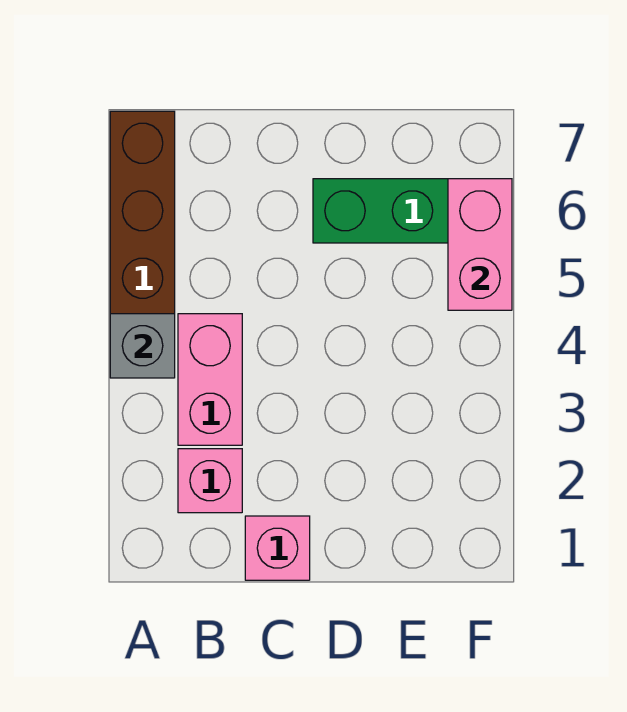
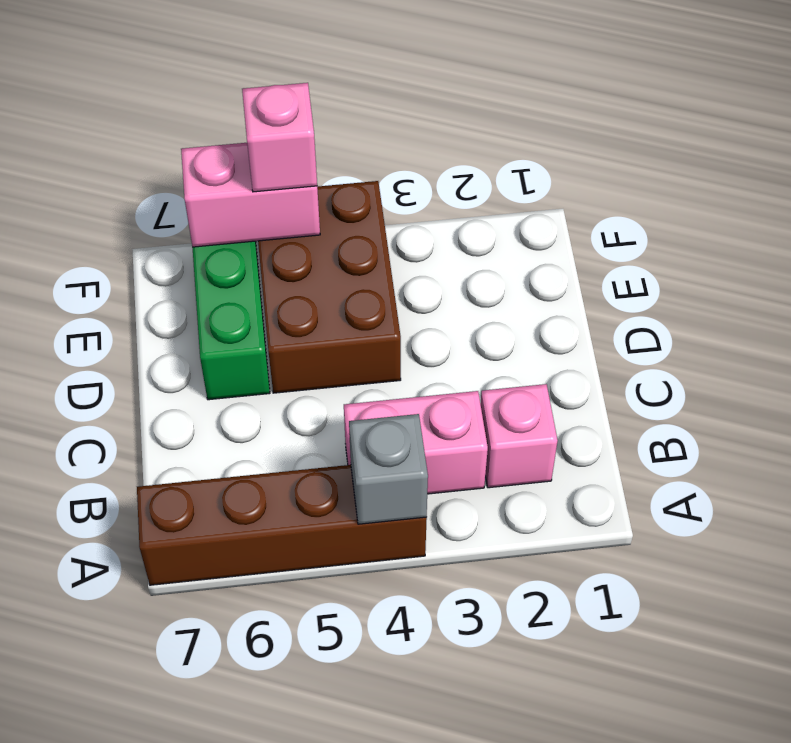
pink brick C1 level 1 -> pink brick F5 level 3
none -> brown brick D4:F5 level 1

